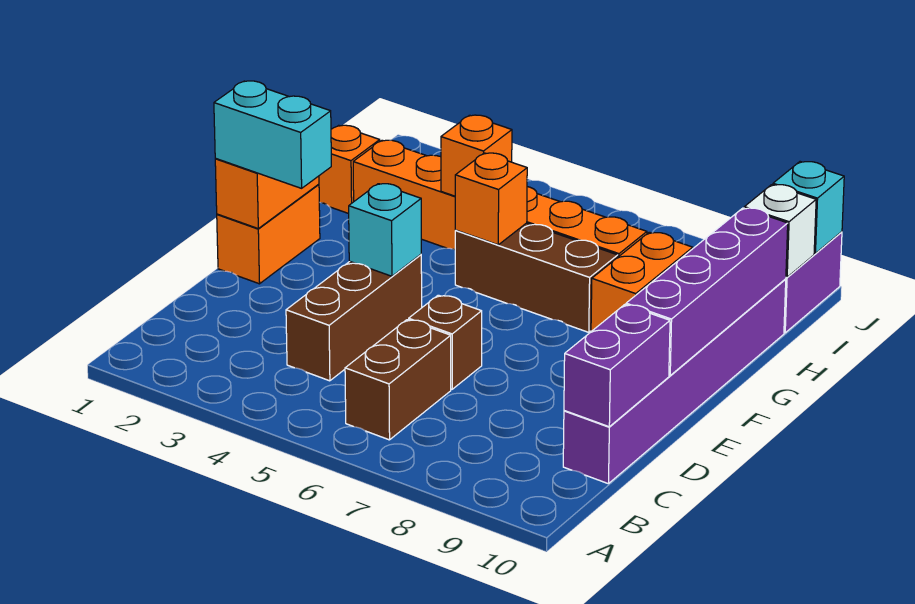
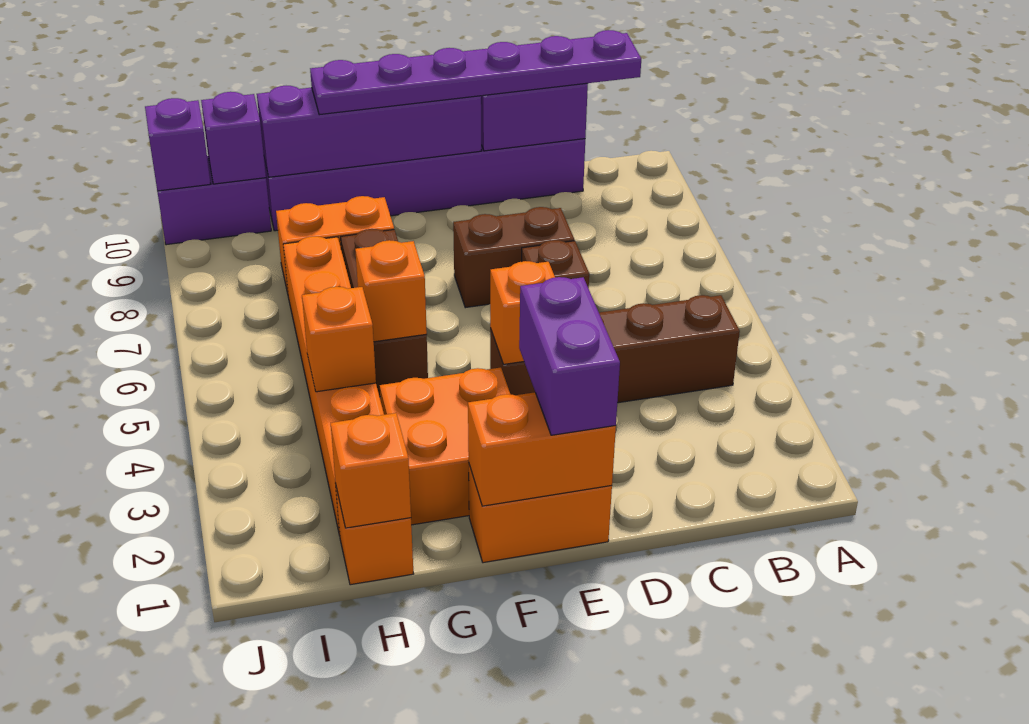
brown brick B6:C6 level 1 -> brown brick D7:E7 level 1
none -> purple plate B10:G10 level 3
brown brick C4:E4 level 1 -> brown brick B4:E4 level 1
cyan brick E1:E2 level 3 -> purple brick E1:E2 level 3
cyan brick E4 level 2 -> orange brick E4 level 2
none -> orange brick F2:G3 level 1
none -> orange brick H1 level 2
white brick I10 level 2 -> purple brick I10 level 2
cyan brick J10 level 2 -> purple brick J10 level 2

